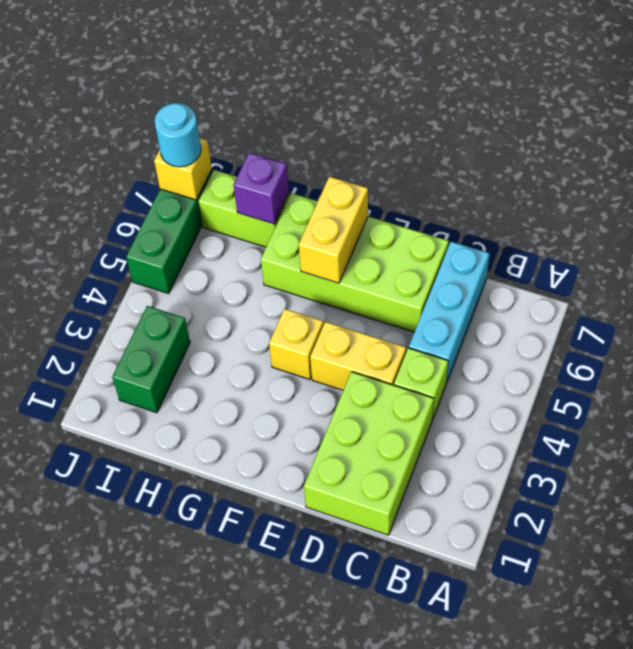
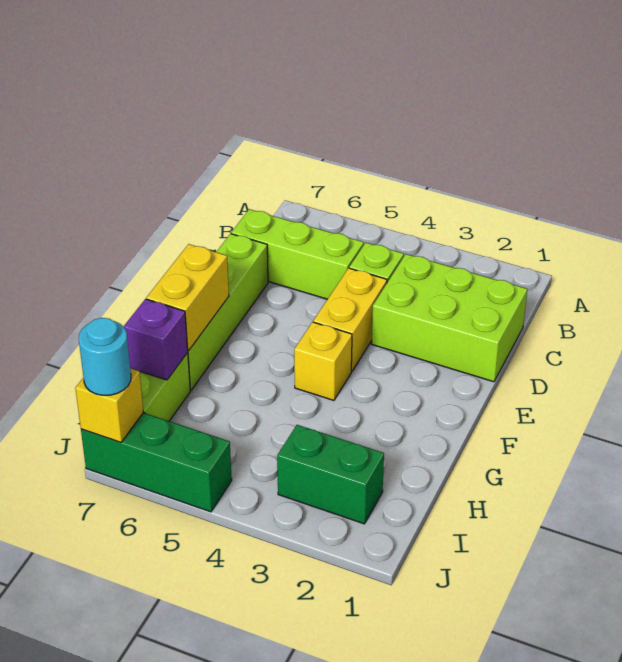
cyan brick C5:C7 level 1 -> lime brick C5:C7 level 1
lime brick D6:G7 level 1 -> lime brick D7:G7 level 1
yellow brick F6:F7 level 2 -> yellow brick F7:G7 level 2

